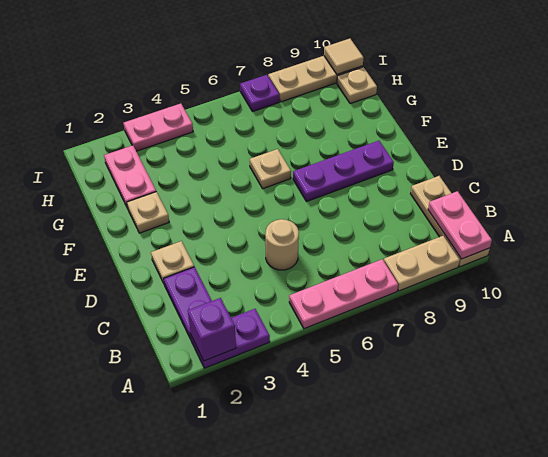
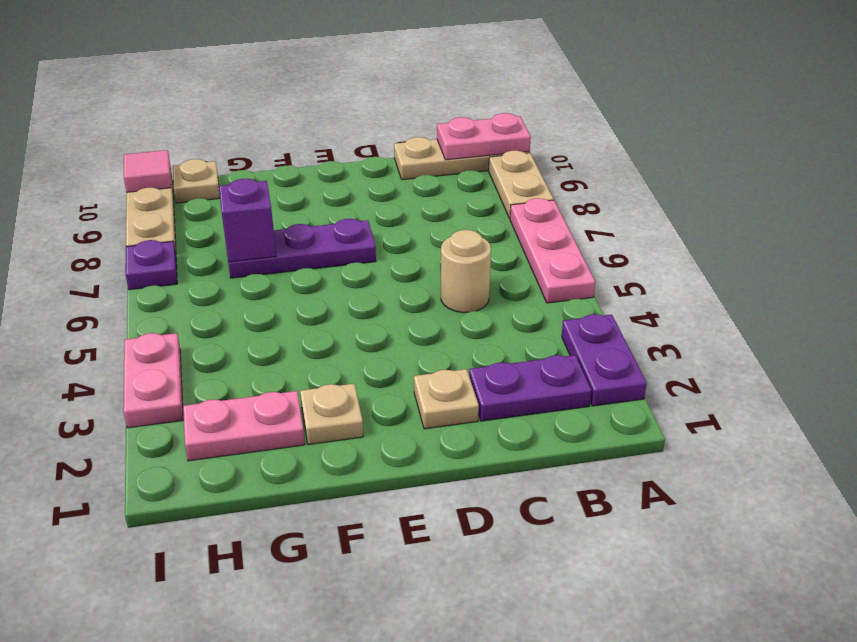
purple brick A2 level 2 -> purple brick G7 level 2
purple plate E7:E9 level 1 -> purple plate E7:G7 level 1
tan plate F6 level 1 -> none
tan tile I10 level 2 -> pink tile I10 level 2

